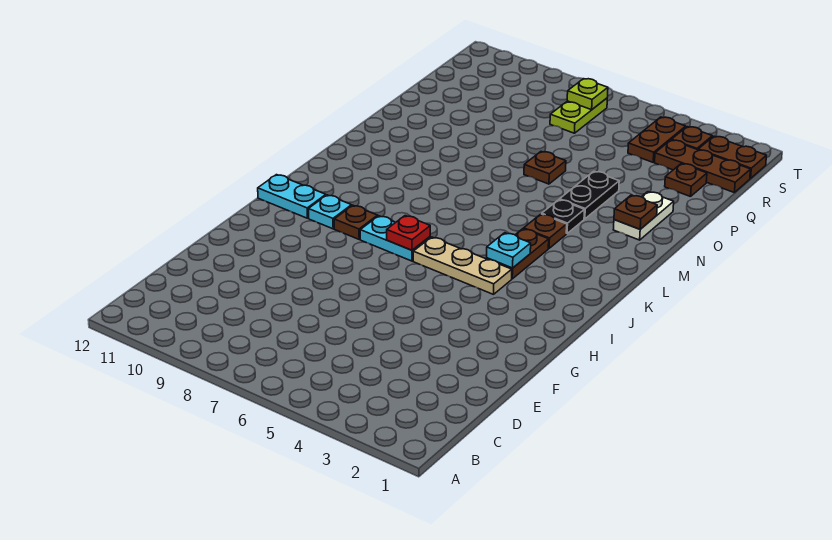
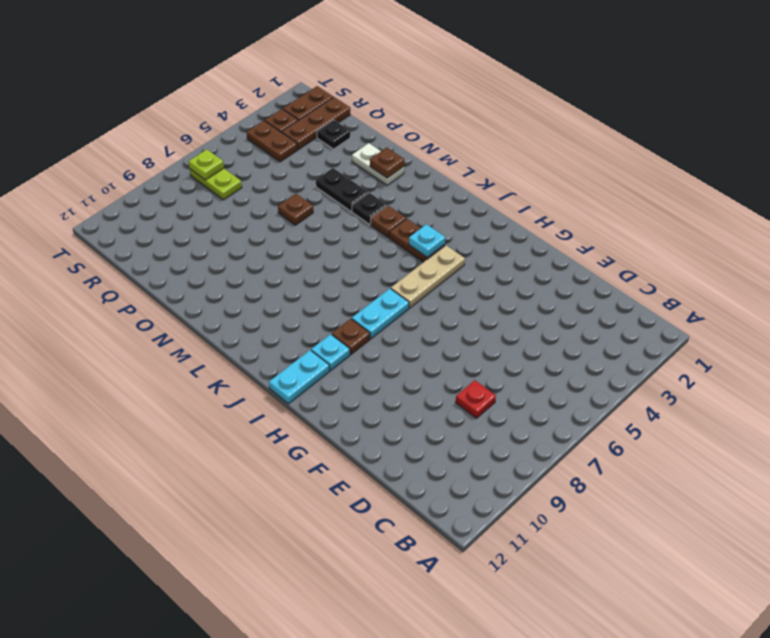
red plate I7 level 2 -> red plate D8 level 1
brown plate Q2 level 1 -> black plate Q2 level 1

